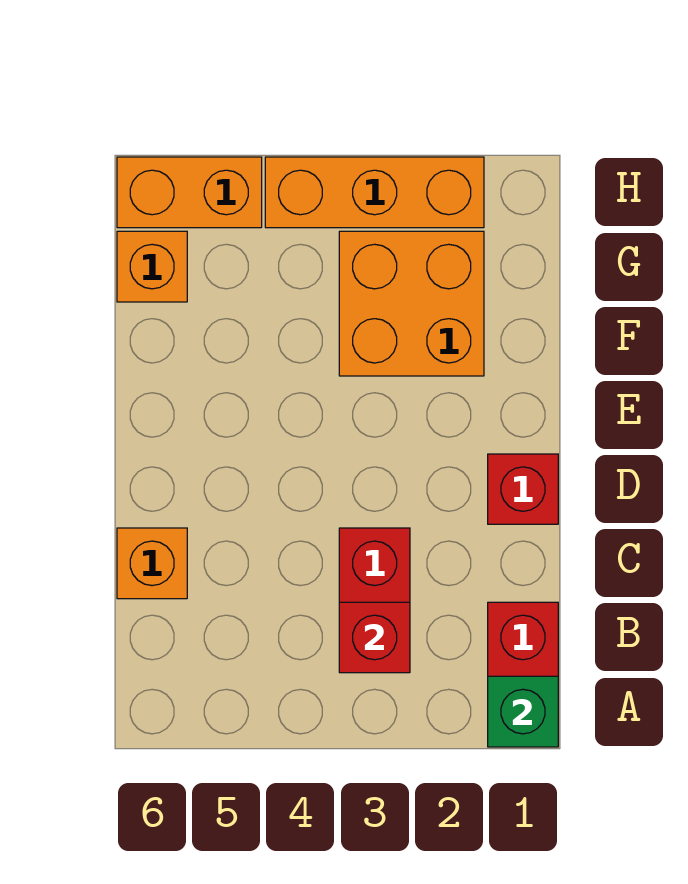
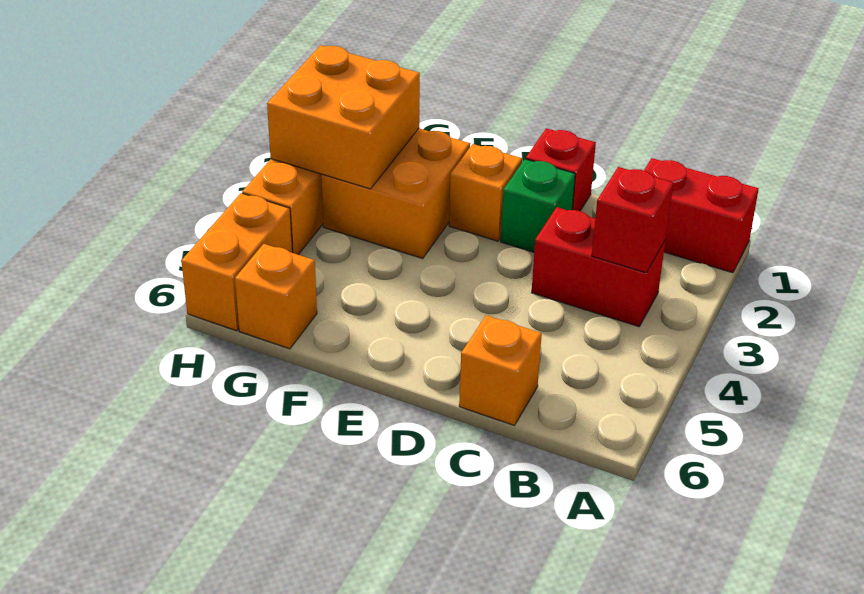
green brick A1 level 2 -> green brick D2 level 1
none -> orange brick E2 level 1
none -> orange brick G2:H3 level 2

